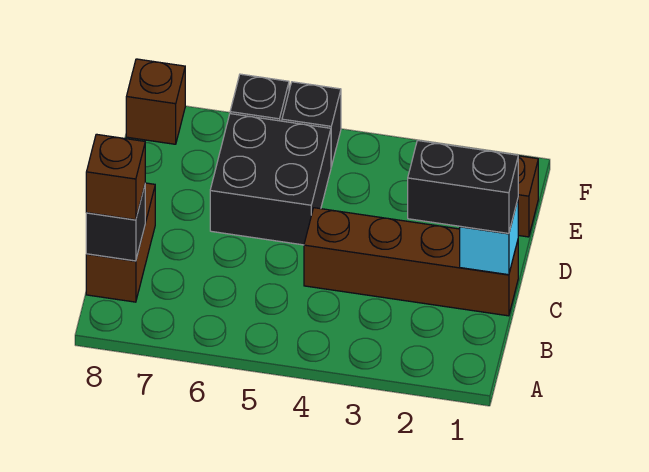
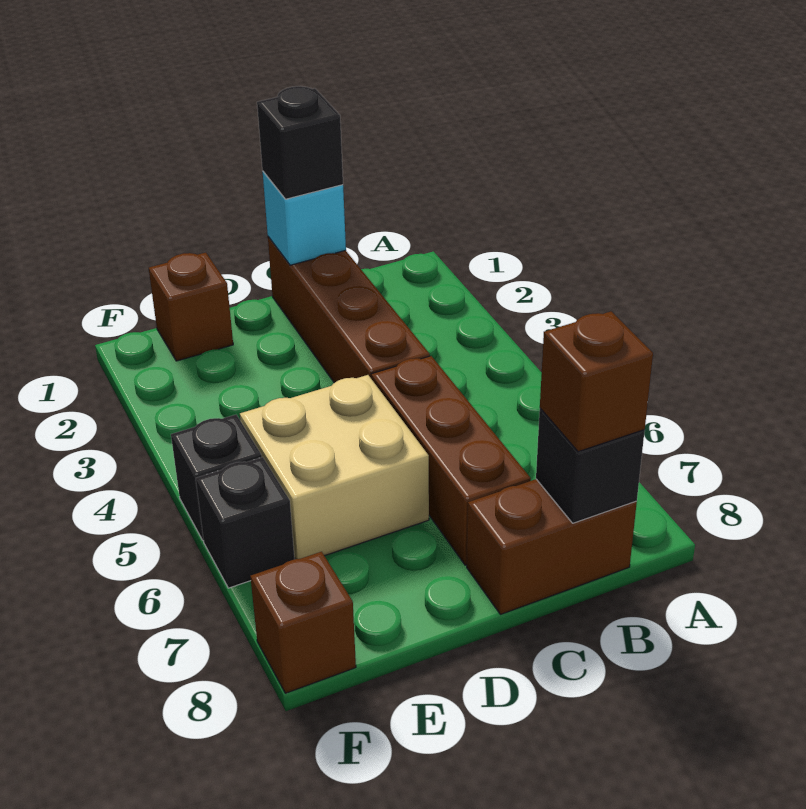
black brick C1:C2 level 3 -> black brick C1 level 3
none -> brown brick C5:C7 level 1
black brick D5:E6 level 1 -> tan brick D5:E6 level 1

